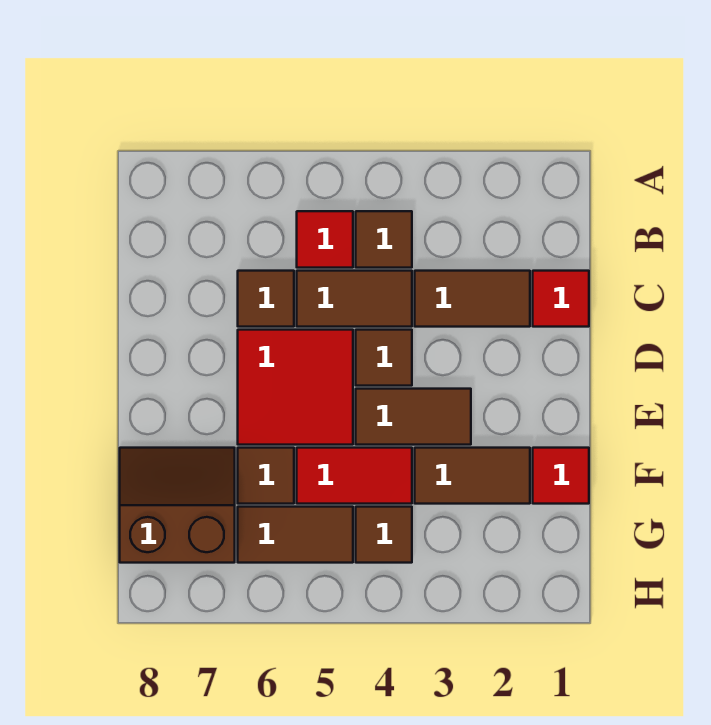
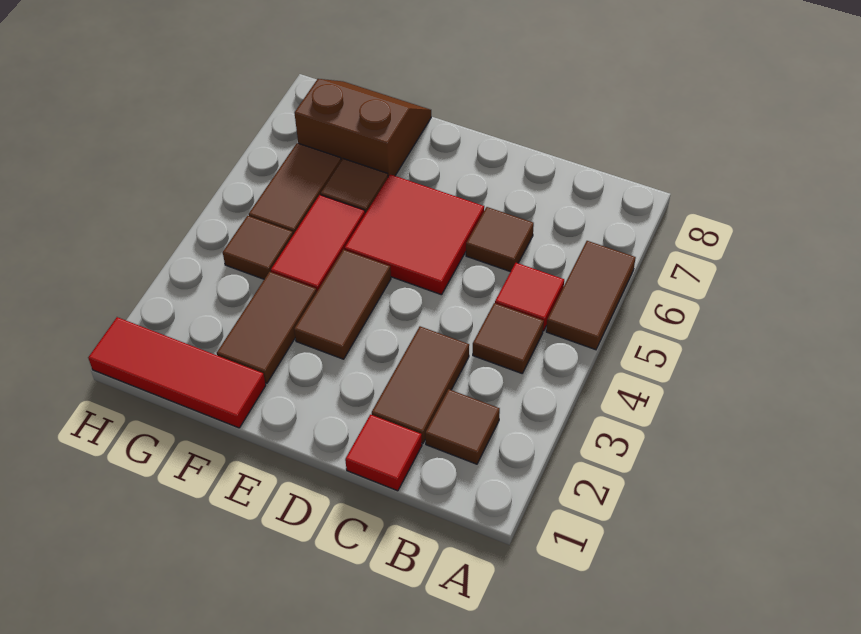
brown tile C4:C5 level 1 -> brown tile A5:A6 level 1
brown tile D4 level 1 -> brown tile B2 level 1
red tile F1 level 1 -> red tile F1:H1 level 1
brown slope F7:G8 level 1 top G -> brown slope F7:G8 level 1 top 7

